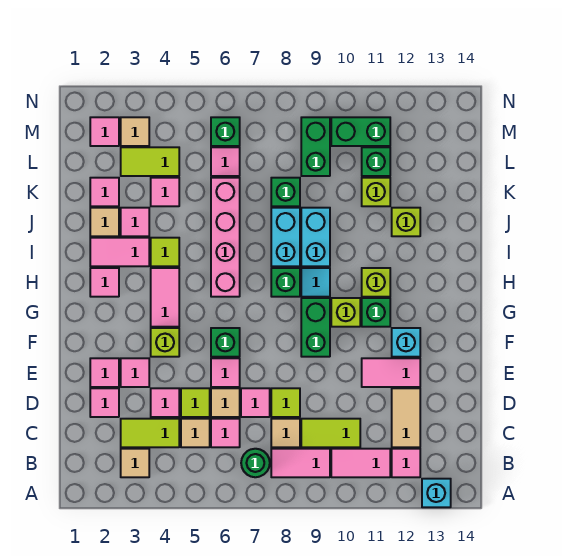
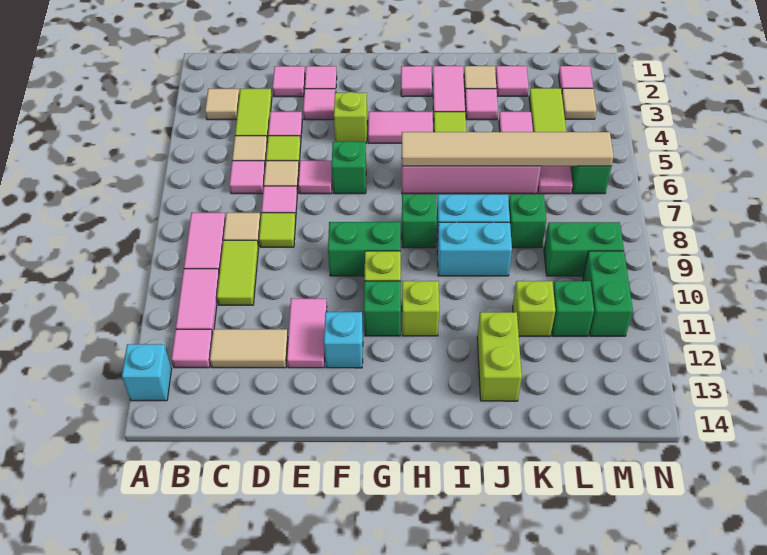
green round brick B7 level 1 -> none
none -> tan tile H6:M6 level 2
cyan tile H9 level 1 -> none
lime brick J12 level 1 -> lime brick J12:J13 level 1

